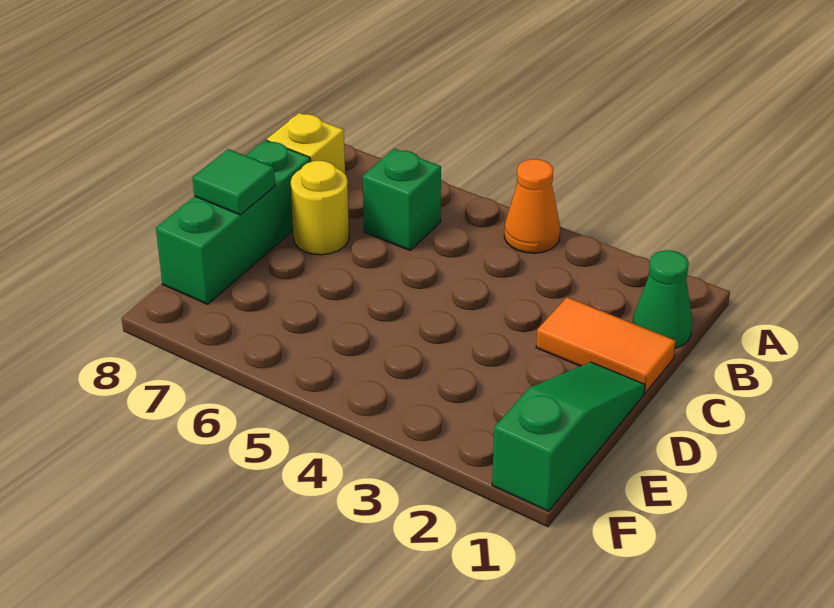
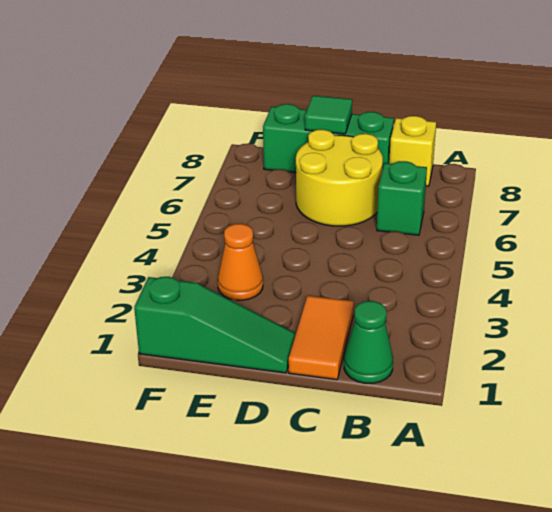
orange cone A4 level 1 -> orange cone E3 level 1
yellow round brick C7 level 1 -> yellow round brick C6:D7 level 1

